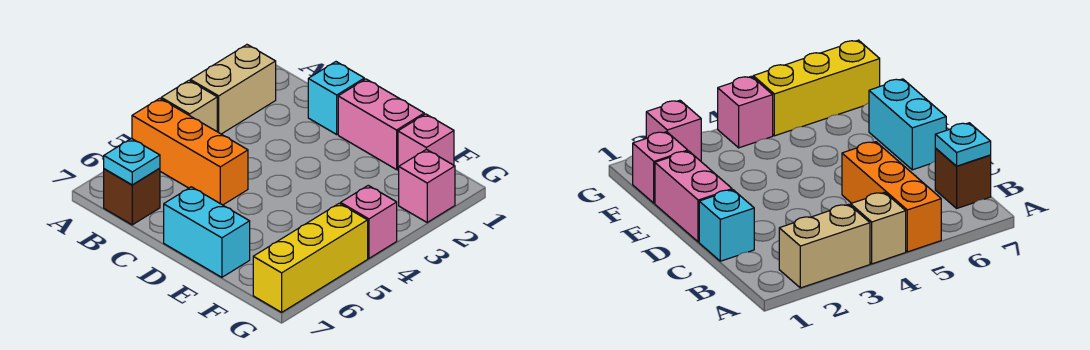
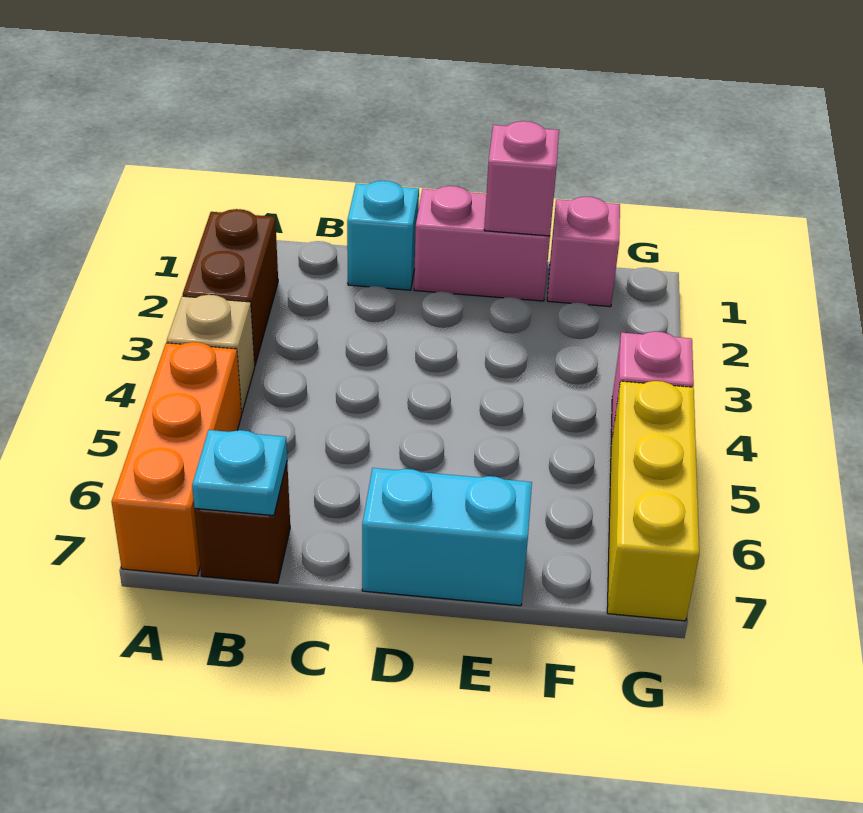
tan brick A2:A3 level 1 -> brown brick A2:A3 level 1
orange brick A5:C5 level 1 -> orange brick A5:A7 level 1
pink brick G2 level 1 -> pink brick E1 level 2

